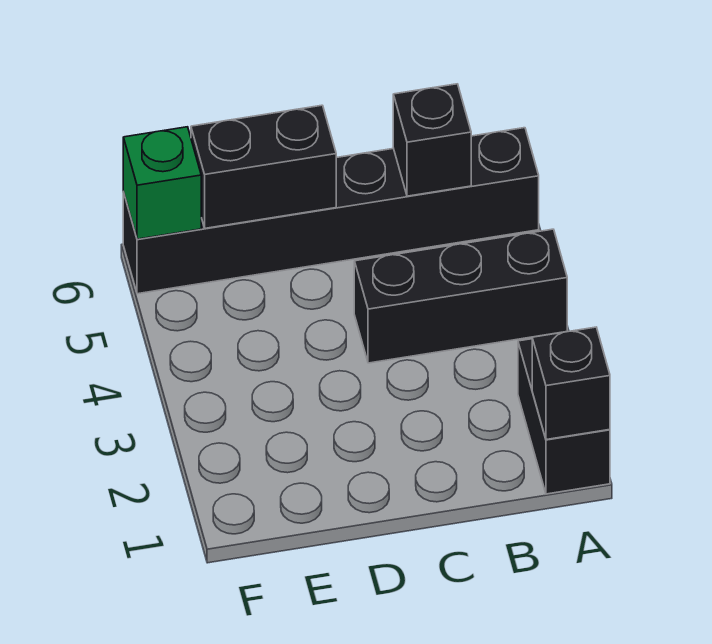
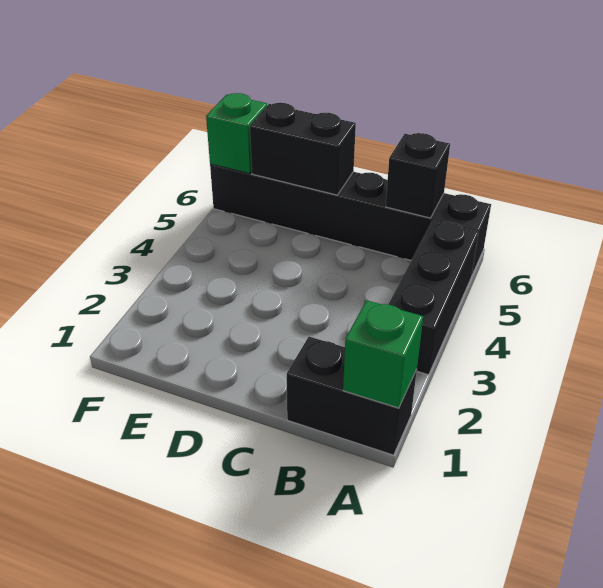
black brick A1:A2 level 1 -> black brick A1:B1 level 1
black brick A1 level 2 -> green brick A1 level 2
black brick A4:C4 level 1 -> black brick A3:A5 level 1

